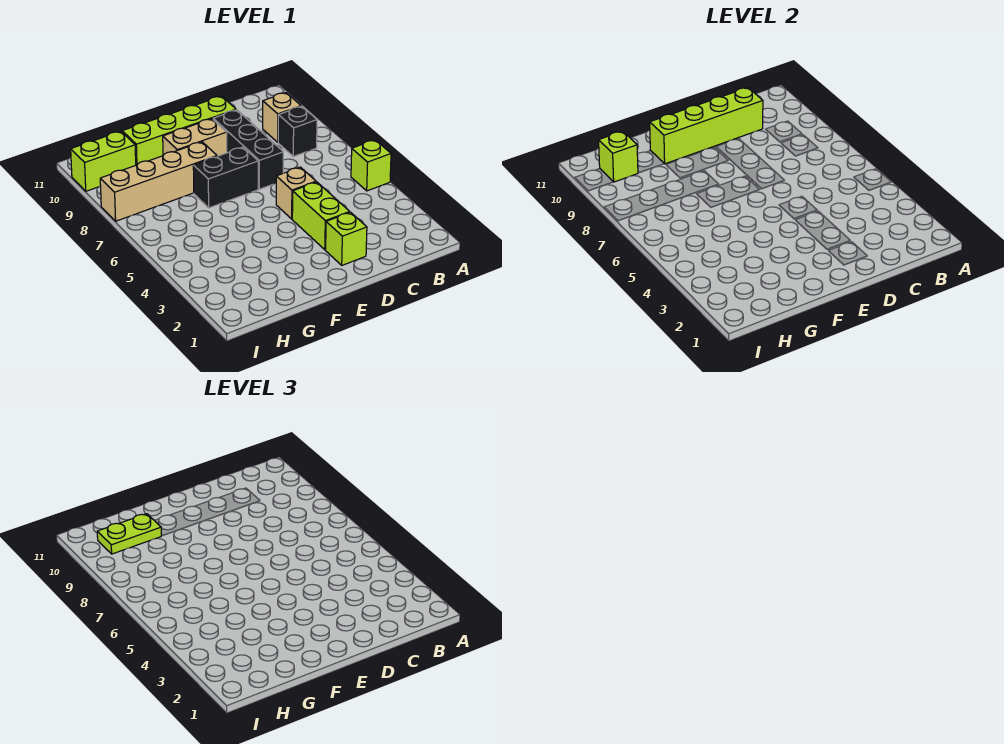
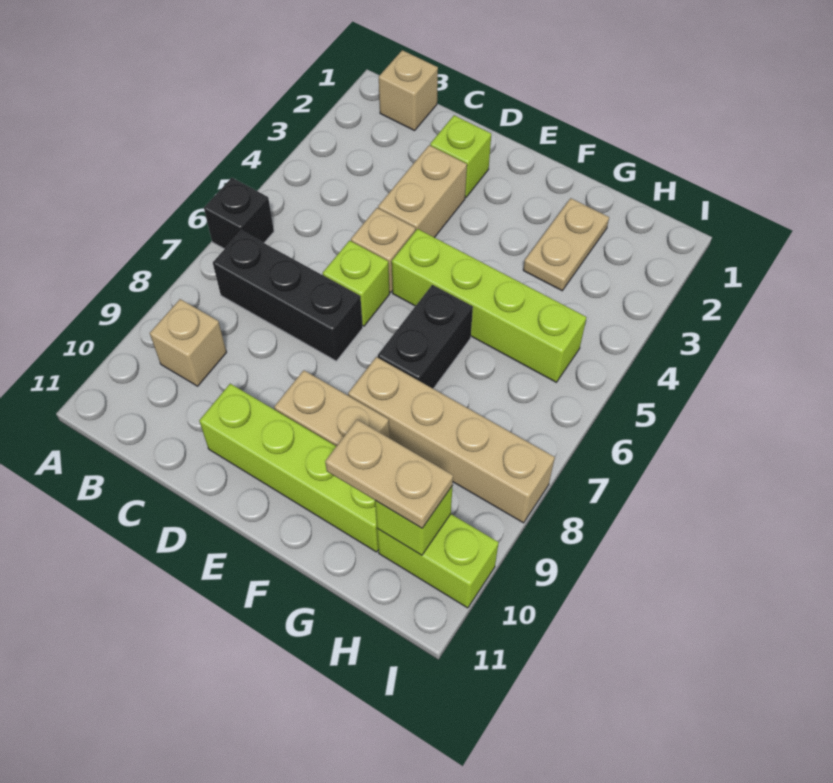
lime brick A5 level 1 -> lime brick D6 level 1
none -> tan brick B1 level 1
black brick B8 level 1 -> black brick A6 level 1
lime brick C10:F10 level 2 -> lime brick E5:H5 level 1
lime brick D3:D4 level 1 -> tan brick D3:D4 level 1
black brick D7:D9 level 1 -> black brick B7:D7 level 1
black brick E7:F7 level 1 -> black brick F6:F7 level 1
none -> tan plate G2:G3 level 1
lime plate G10:H10 level 3 -> tan plate G10:H10 level 3

